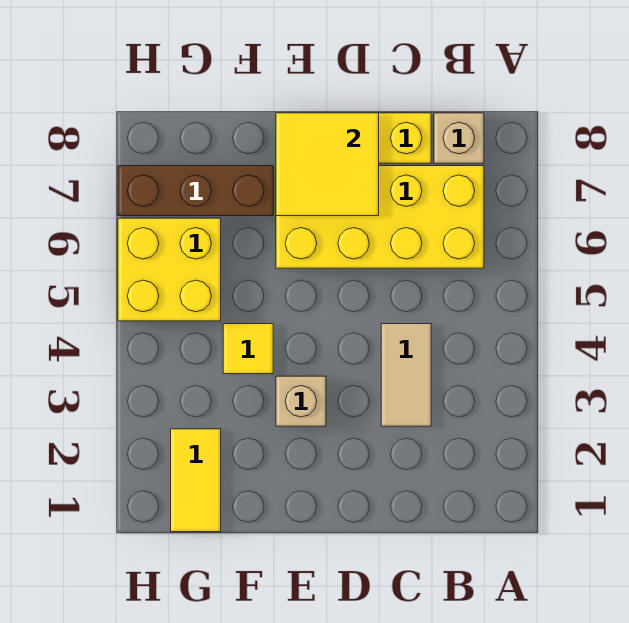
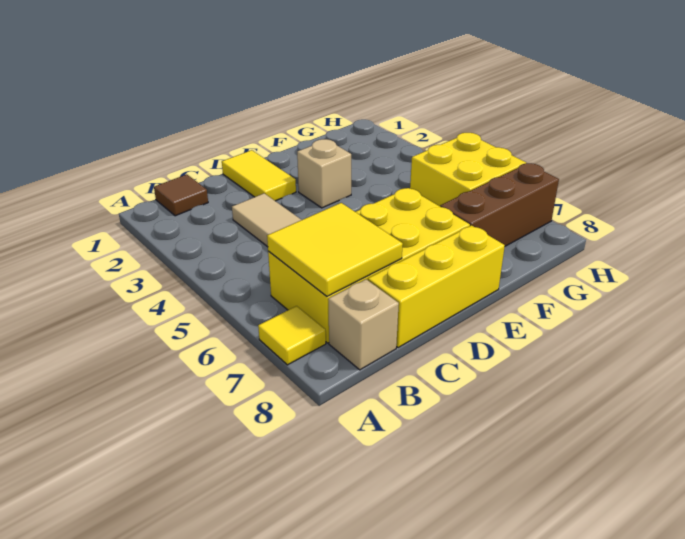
none -> brown tile B1 level 1
yellow tile D7:E8 level 2 -> yellow tile B6:C7 level 2
yellow tile F4 level 1 -> yellow tile A7 level 1
yellow tile G1:G2 level 1 -> yellow tile D1:D2 level 1

